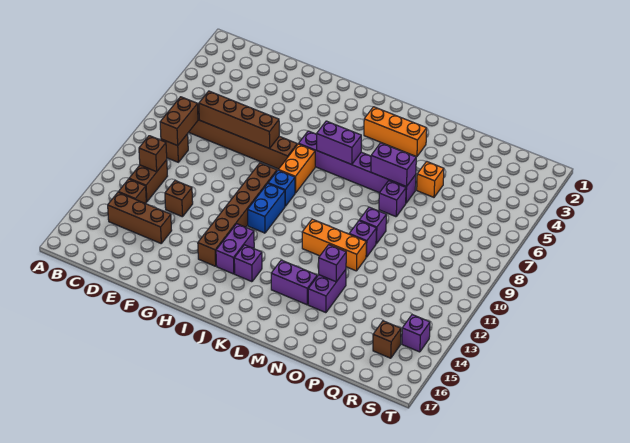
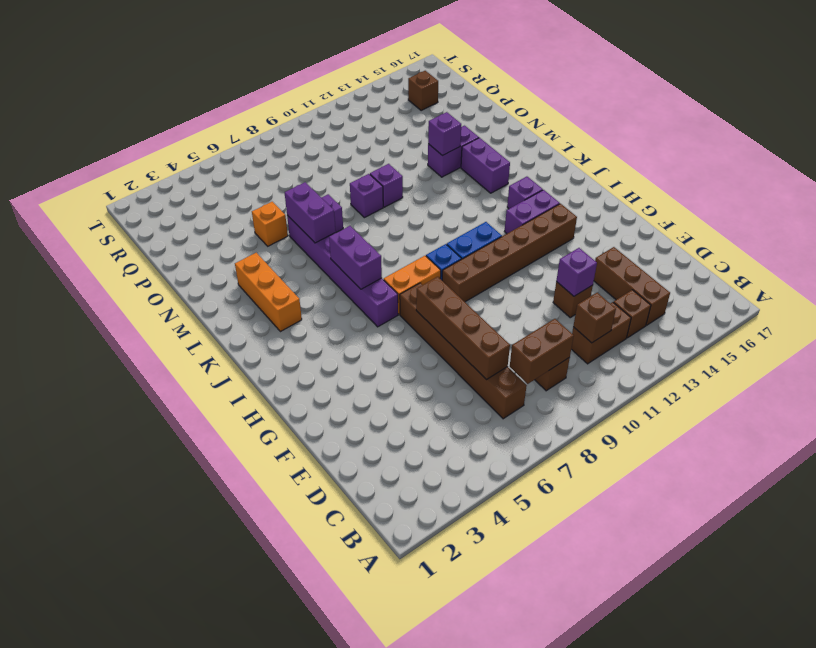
orange brick L11:N11 level 1 -> none
purple brick S14 level 1 -> purple brick E12 level 2

